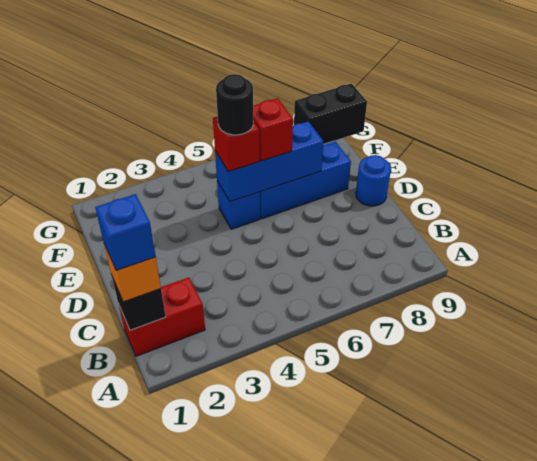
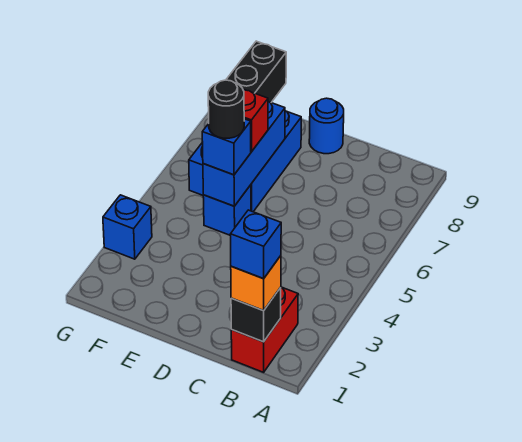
red brick E5 level 3 -> blue brick E5 level 3
none -> blue brick G3 level 1

